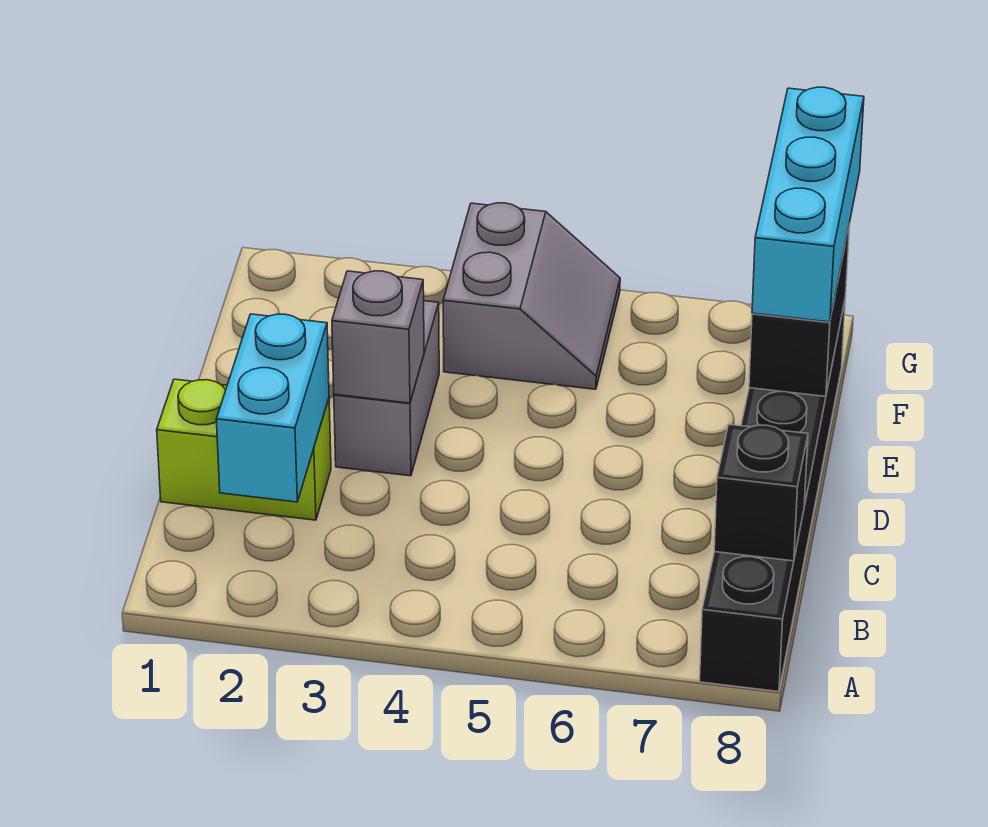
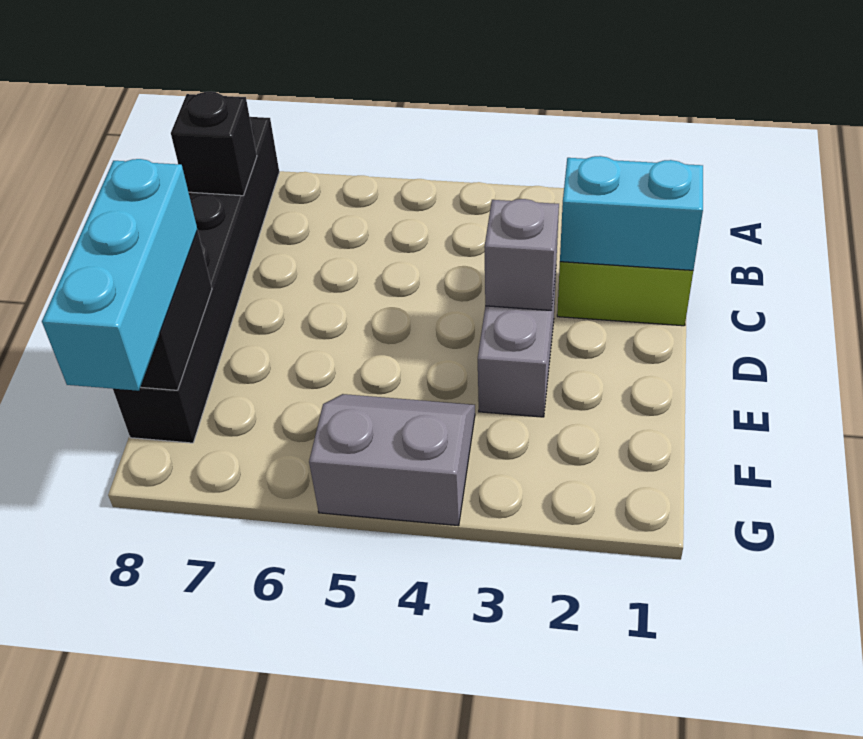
cyan brick B2:C2 level 2 -> cyan brick C1:C2 level 2
grey slope F4:G5 level 1 top 4 -> grey slope F4:G5 level 1 top G

